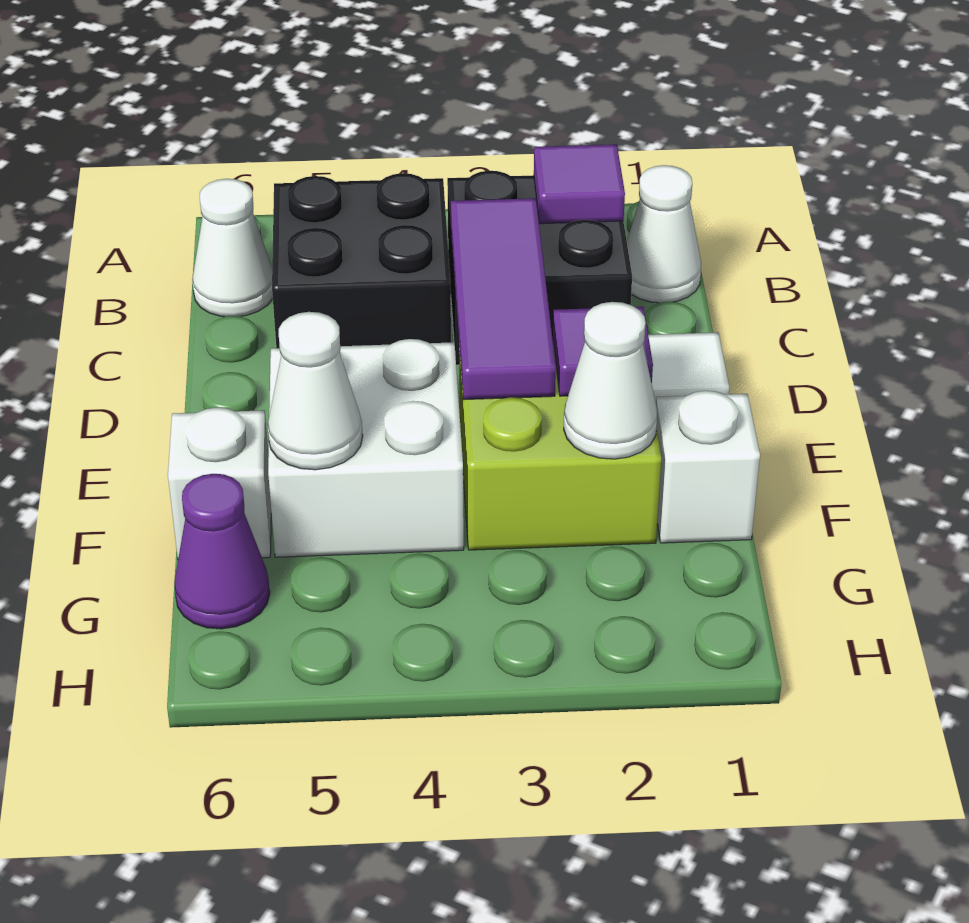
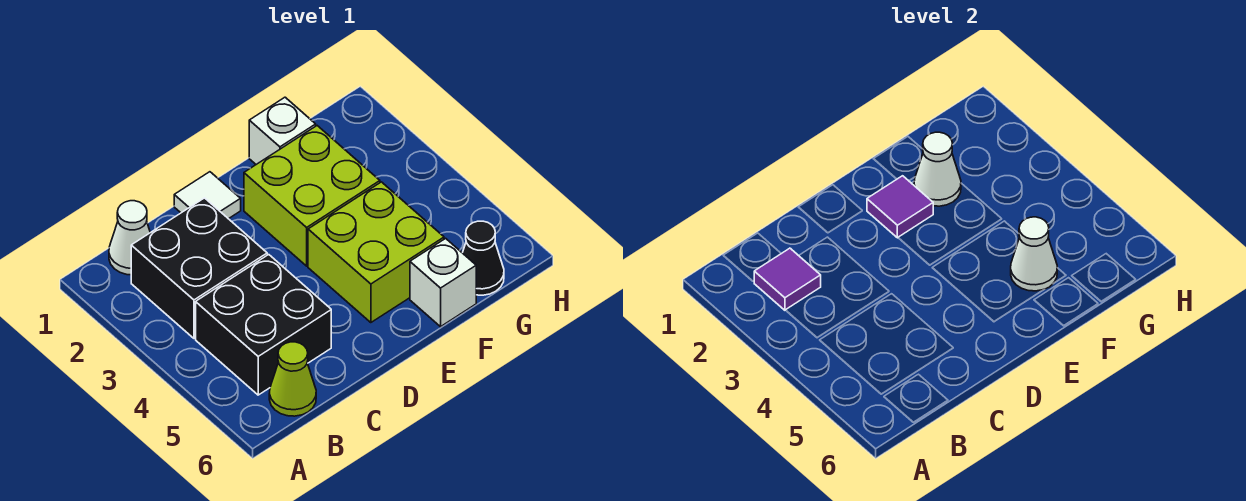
white cone B6 level 1 -> lime cone B6 level 1
purple tile C3:E3 level 2 -> none
white brick E4:F5 level 1 -> lime brick E4:F5 level 1
purple cone G6 level 1 -> black cone G6 level 1

